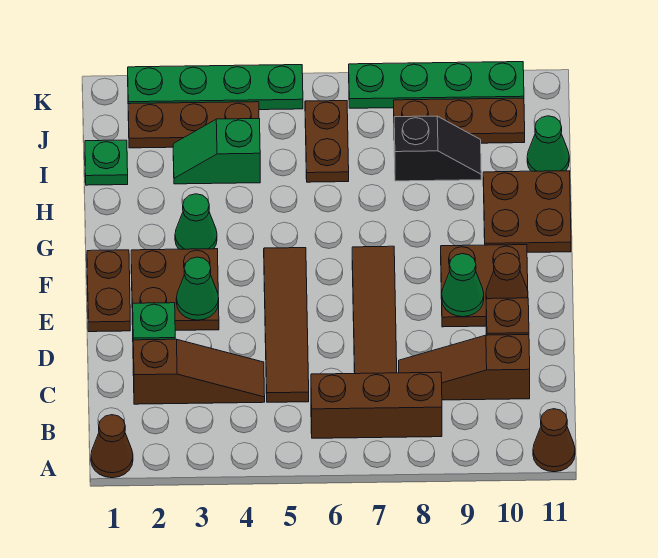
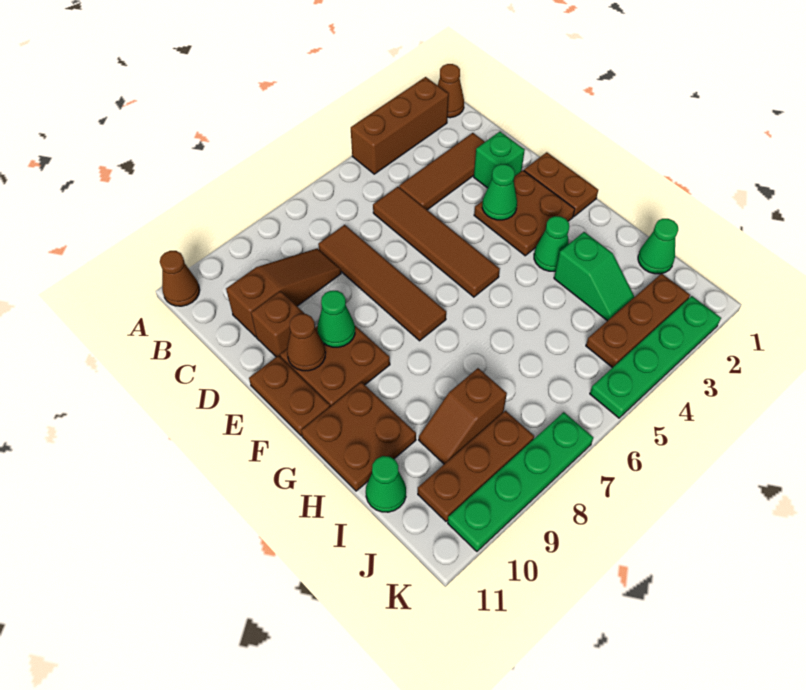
brown brick B6:B8 level 1 -> brown brick A2:A4 level 1
brown slope C2:C4 level 1 top 2 -> brown tile C2:C4 level 1
green plate I1 level 1 -> green cone I1 level 1
green slope I3:I4 level 1 top 4 -> green slope H3:I3 level 1 top H
brown plate I6:J6 level 1 -> brown plate E11:F11 level 1
black slope I8:I9 level 1 top 8 -> brown slope I8:I9 level 1 top 8

